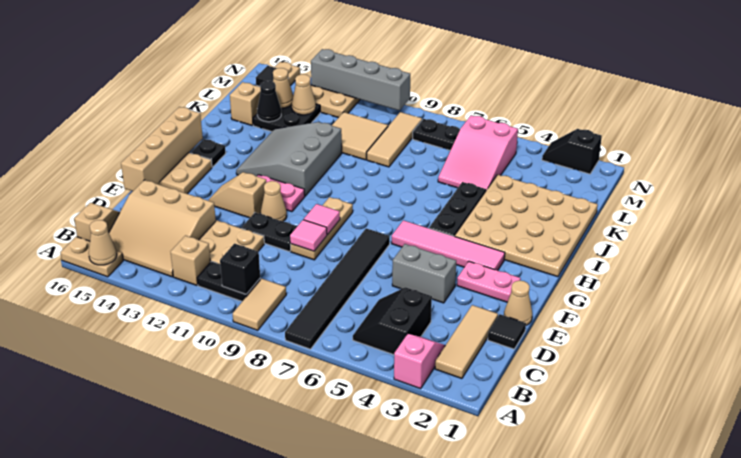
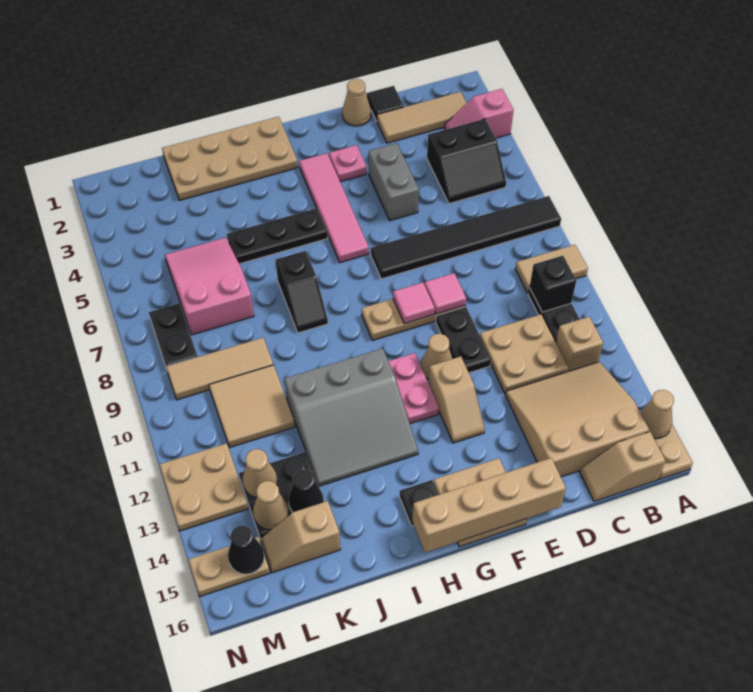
tan slope B13:D15 level 1 top D -> tan slope B13:D15 level 1 top 15
pink plate F2:F3 level 1 -> pink plate F3 level 1
tan plate H1:K4 level 1 -> tan plate H1:K2 level 1
pink slope K5:M6 level 1 top M -> pink slope K5:L7 level 1 top 7
black tile M15 level 2 -> black cone M15 level 2
black slope N2:N3 level 1 top 2 -> black slope I7:I8 level 1 top 7
grey brick N10:N13 level 2 -> none

